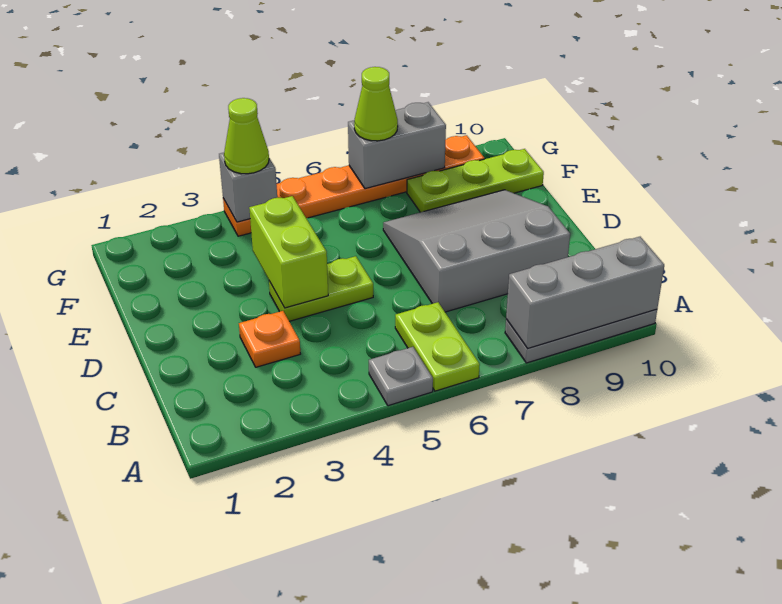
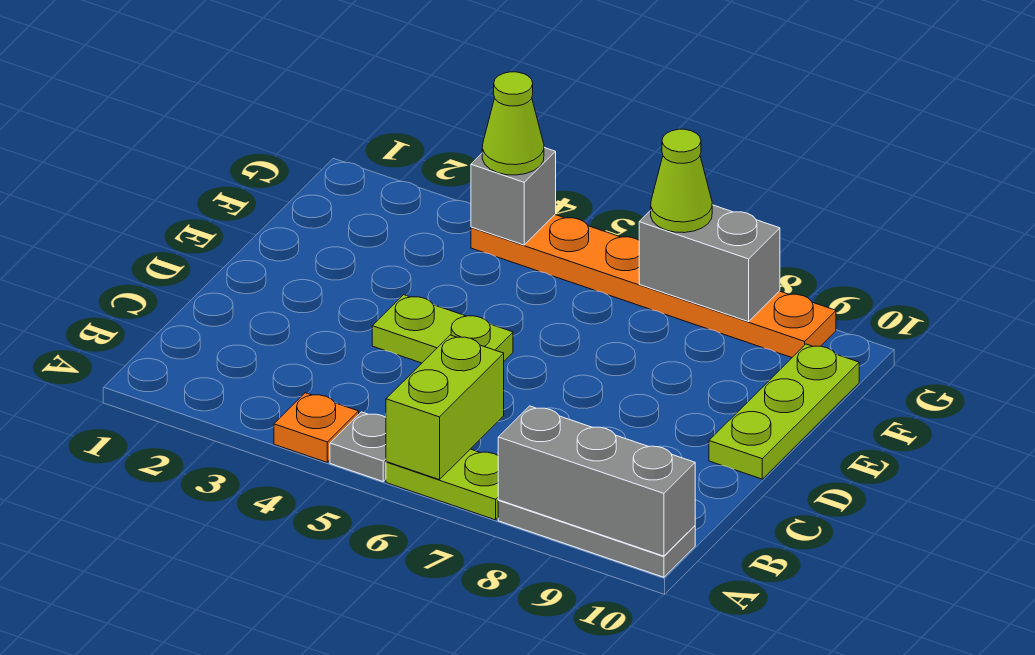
lime plate A6:B6 level 1 -> lime plate A6:A7 level 1
orange plate C3 level 1 -> orange plate A4 level 1
grey slope C7:E9 level 1 top C -> none
lime brick D4:E4 level 2 -> lime brick A6:B6 level 2
lime plate F8:F10 level 1 -> lime plate D10:F10 level 1

